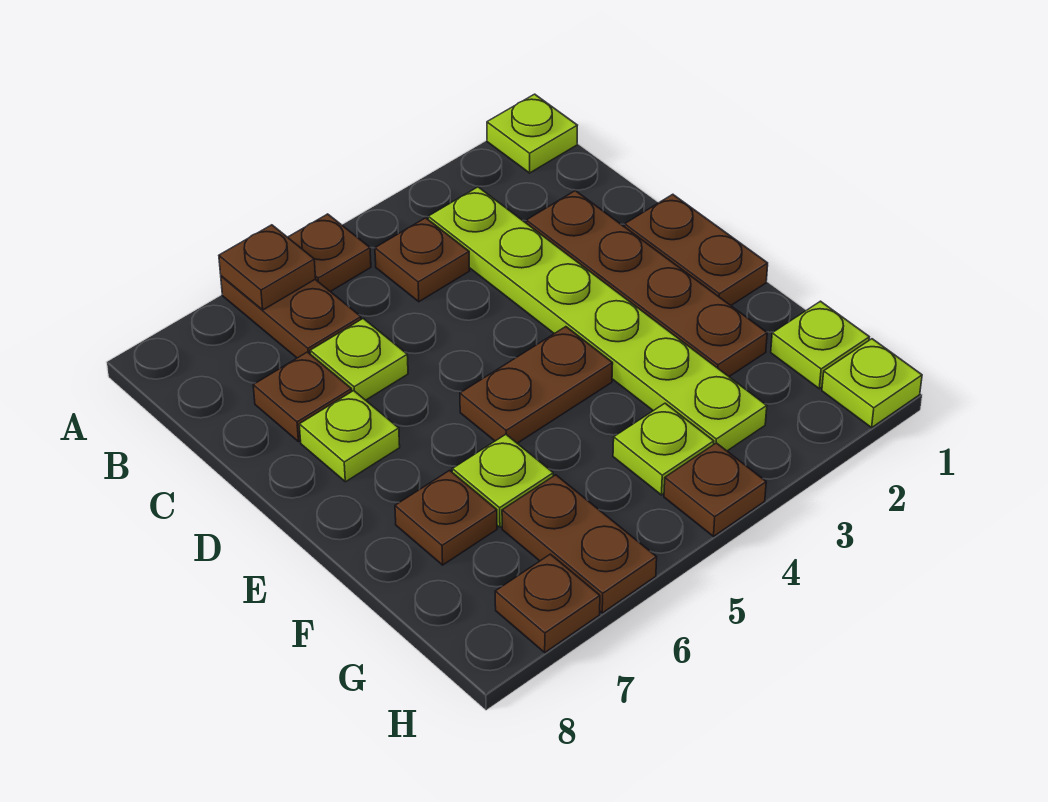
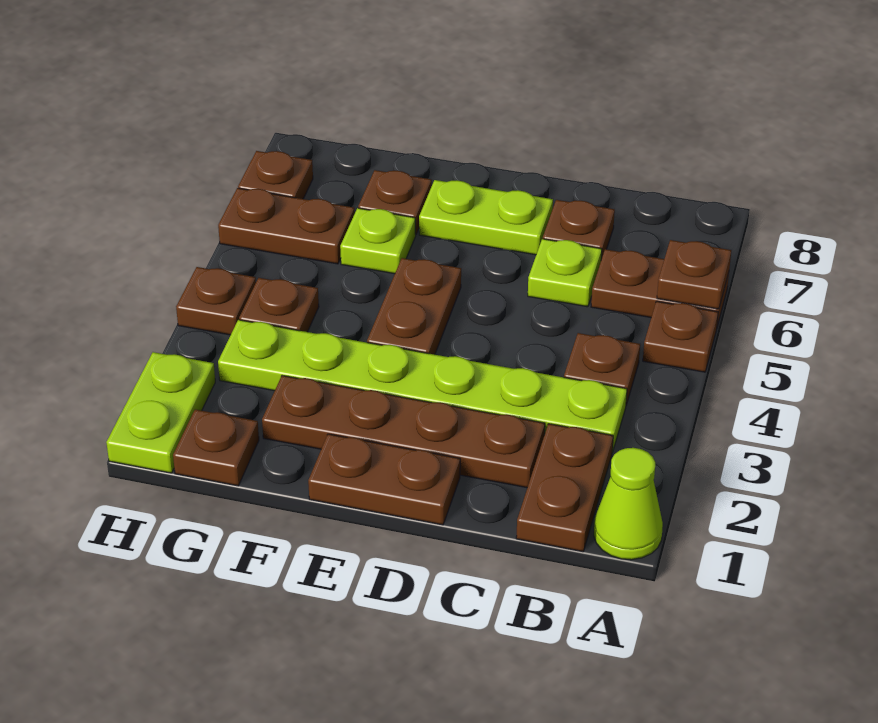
lime plate A1 level 1 -> lime cone A1 level 1
none -> brown plate B1:B2 level 1
lime plate D7 level 1 -> lime plate D7:E7 level 1
lime plate G1 level 1 -> brown plate G1 level 1
lime plate G4 level 1 -> brown plate G4 level 1
lime plate H1 level 1 -> lime plate H1:H2 level 1

